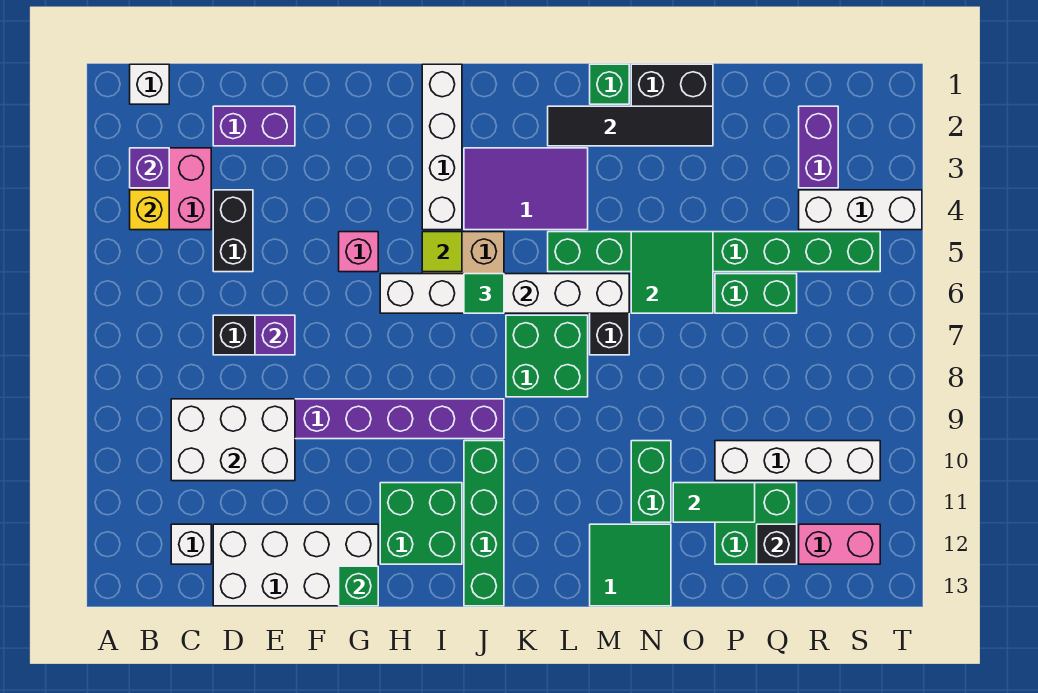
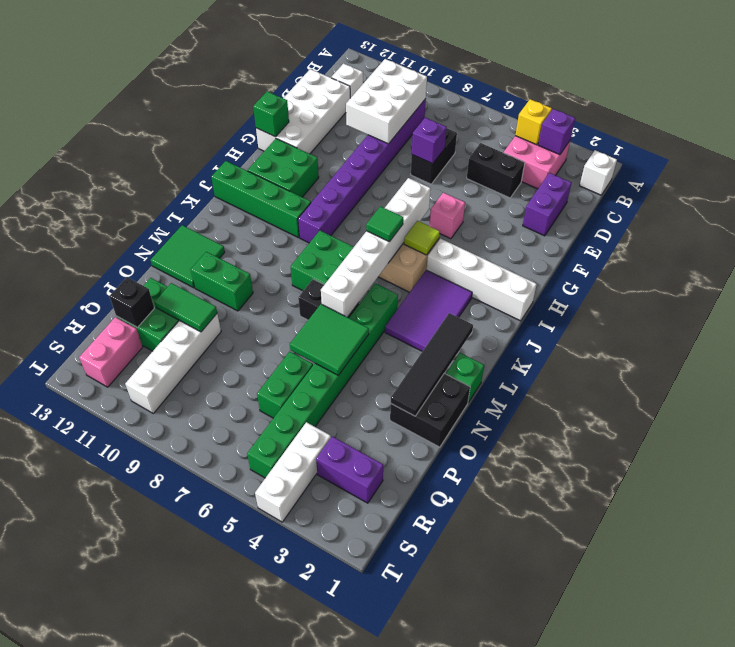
green tile O11:P11 level 2 -> green tile P10:P11 level 2

